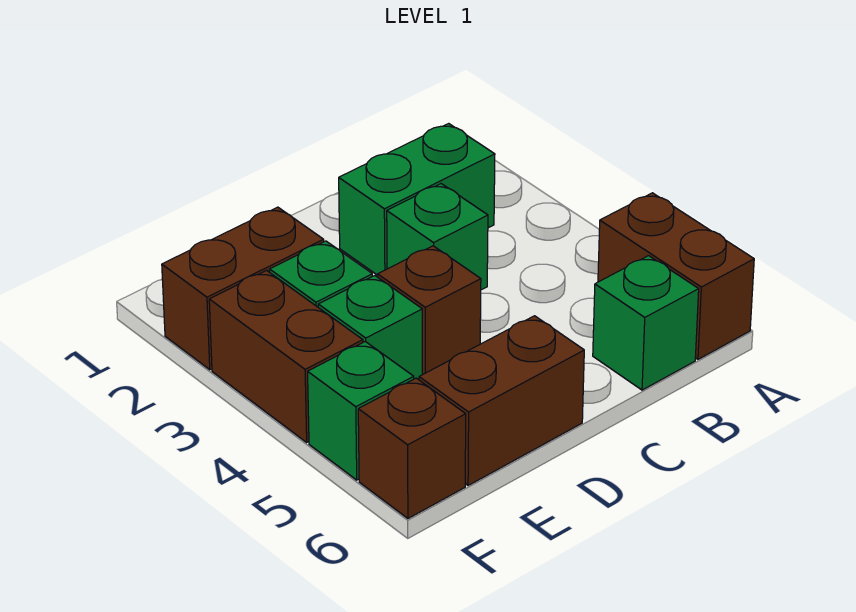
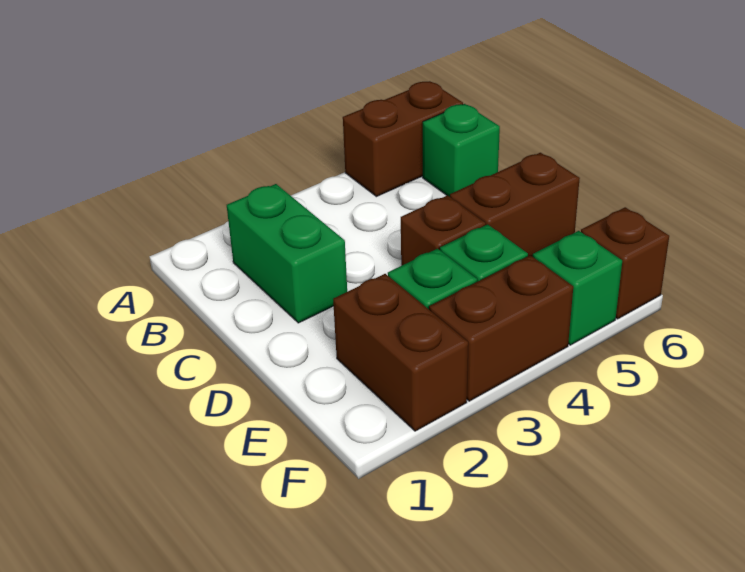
green brick C3 level 1 -> none
brown brick D6:E6 level 1 -> brown brick D5:D6 level 1

